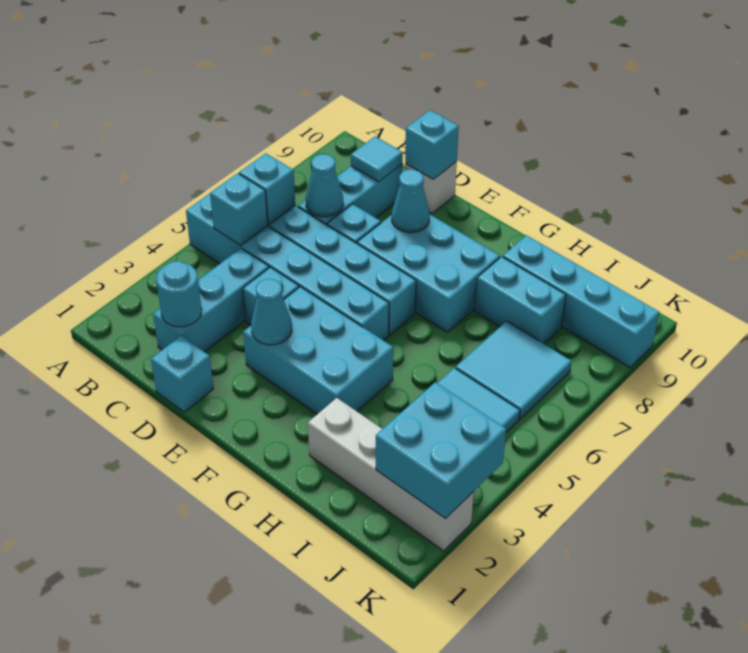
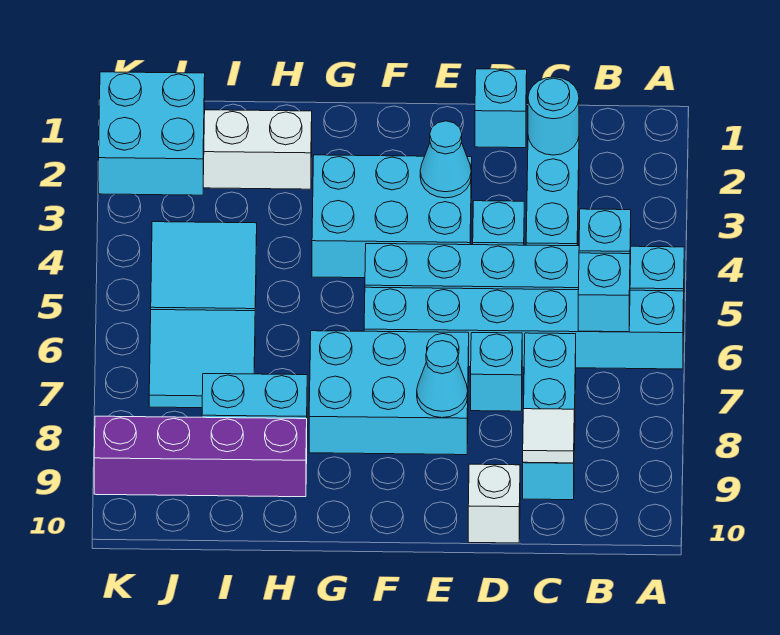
cyan cone C7 level 2 -> none
cyan tile C9 level 2 -> white tile C9 level 2
cyan brick D10 level 2 -> none
cyan brick H9:K9 level 1 -> purple brick H9:K9 level 1

